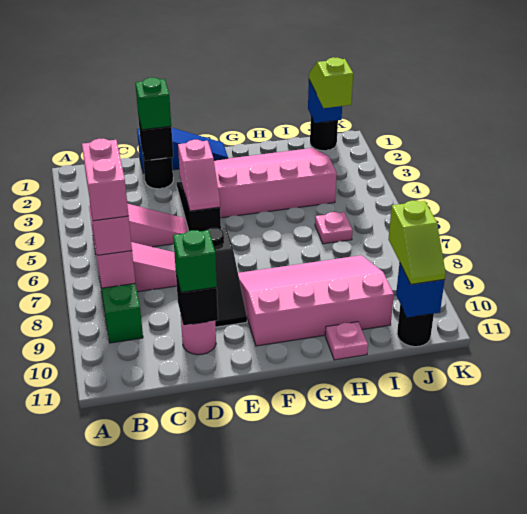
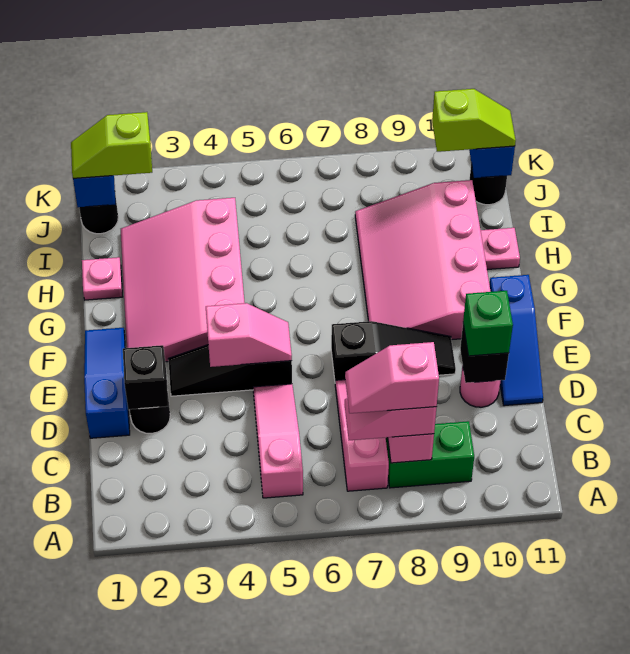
pink brick B7:B8 level 4 -> pink slope B7:B8 level 4 top 8
green brick D2 level 3 -> none
none -> blue slope D11:F11 level 1 top F
pink plate I6 level 1 -> pink plate H1 level 1

